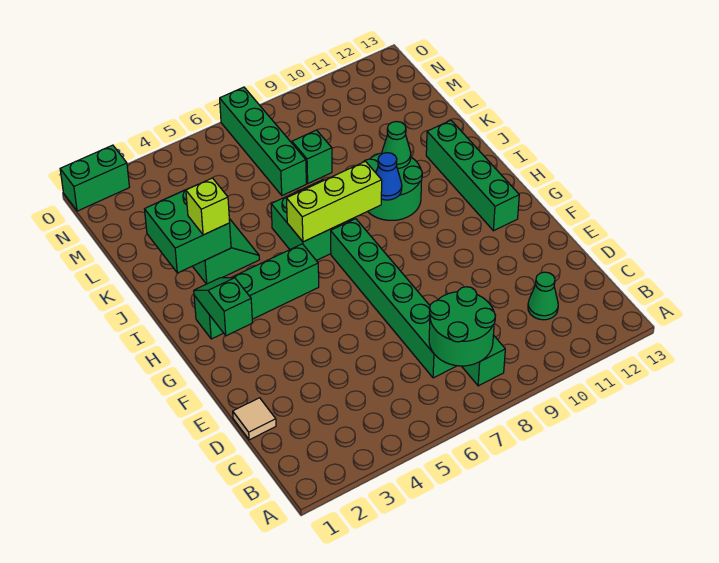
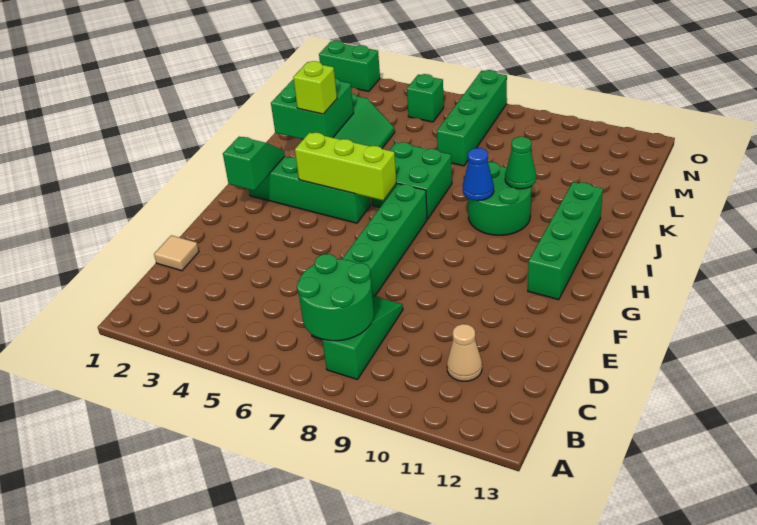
green cone C11 level 1 -> tan cone C11 level 1
lime brick I6:I8 level 2 -> lime brick H4:H6 level 2
green brick L8 level 1 -> green brick N5 level 1

